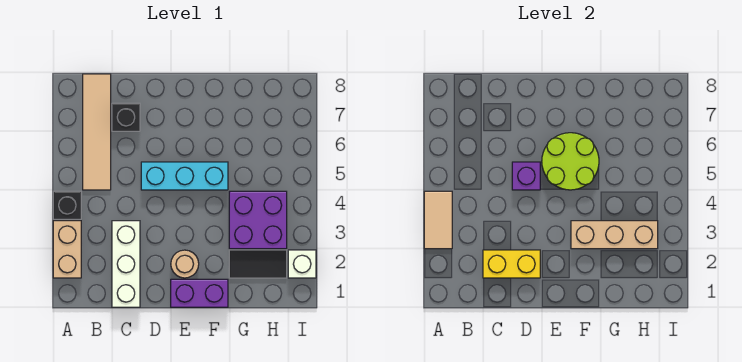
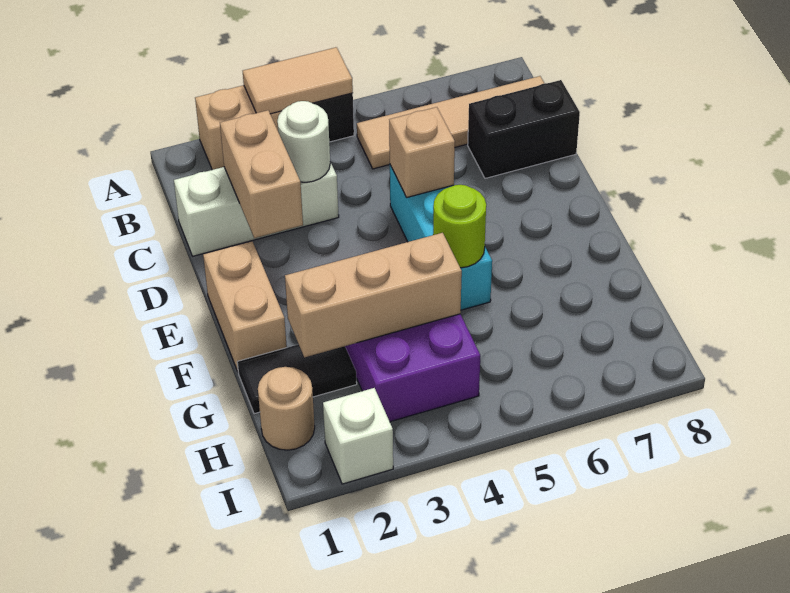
yellow brick C2:D2 level 2 -> tan brick C2:D2 level 2
none -> white round brick C3 level 2
black brick C7 level 1 -> black brick C7:C8 level 1
purple brick D5 level 2 -> tan brick D5 level 2
purple brick E1:F1 level 1 -> tan brick E1:F1 level 1
tan round brick E2 level 1 -> tan round brick H1 level 1
lime round brick E5:F6 level 2 -> lime round brick F5 level 2
tan brick F3:H3 level 2 -> tan brick G2:G4 level 2
black tile G2:H2 level 1 -> black tile G1:G2 level 1

